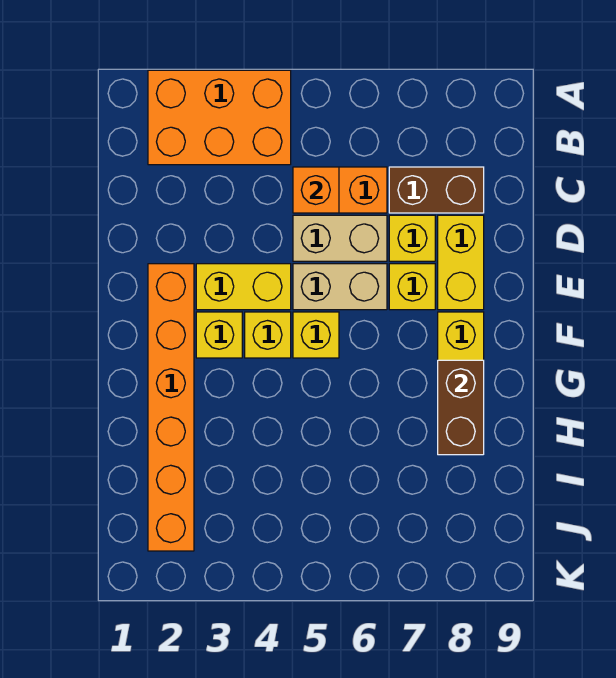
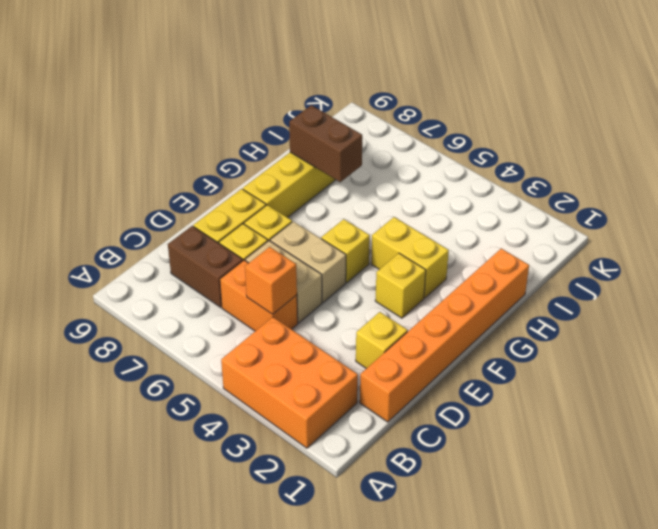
orange brick E2:J2 level 1 -> orange brick C1:H1 level 1
yellow brick E3:E4 level 1 -> yellow brick G3:G4 level 1
yellow brick F4 level 1 -> yellow brick D2 level 1
brown brick G8:H8 level 2 -> brown brick H7:H8 level 2

